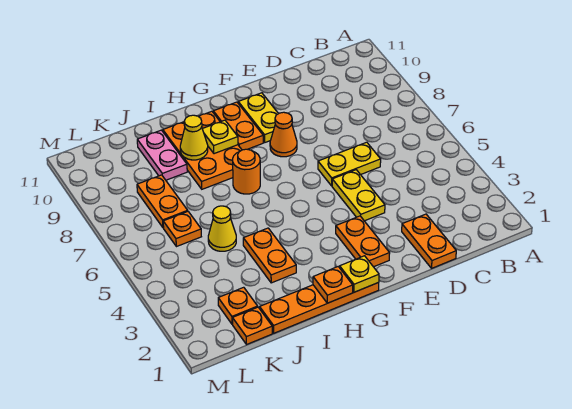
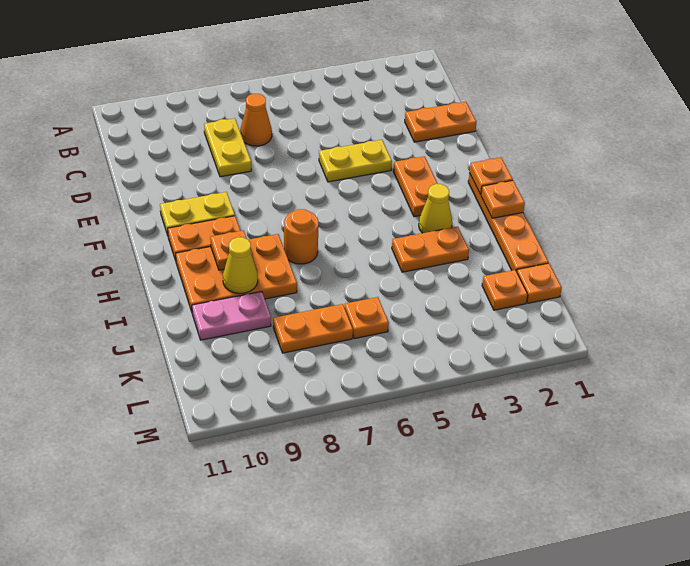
yellow plate D6:E6 level 1 -> yellow plate C8:D8 level 1
orange plate F2:F3 level 1 -> orange plate F3:G3 level 1
orange cone F8 level 1 -> orange cone C7 level 1
yellow plate G1 level 2 -> orange plate G1 level 2
yellow plate H9 level 2 -> orange plate H9 level 2
yellow cone J5 level 1 -> yellow cone H3 level 1

